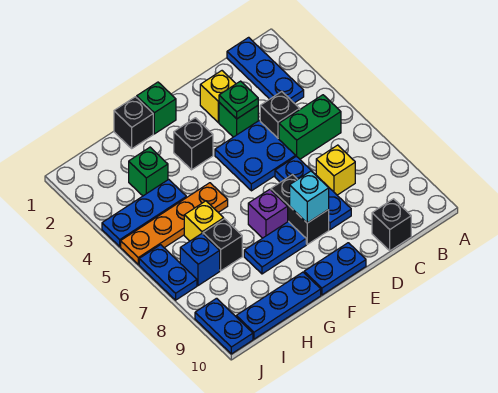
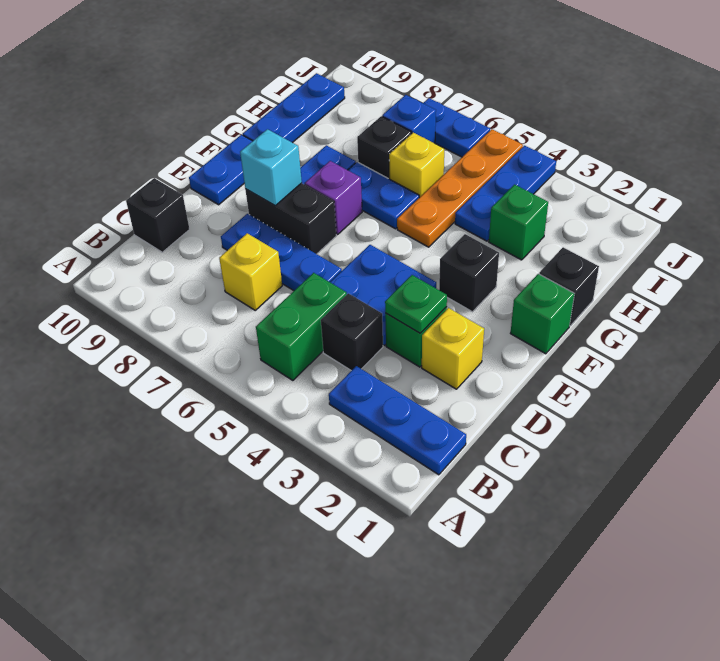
blue plate J9:J10 level 1 -> blue plate G6:G7 level 1

